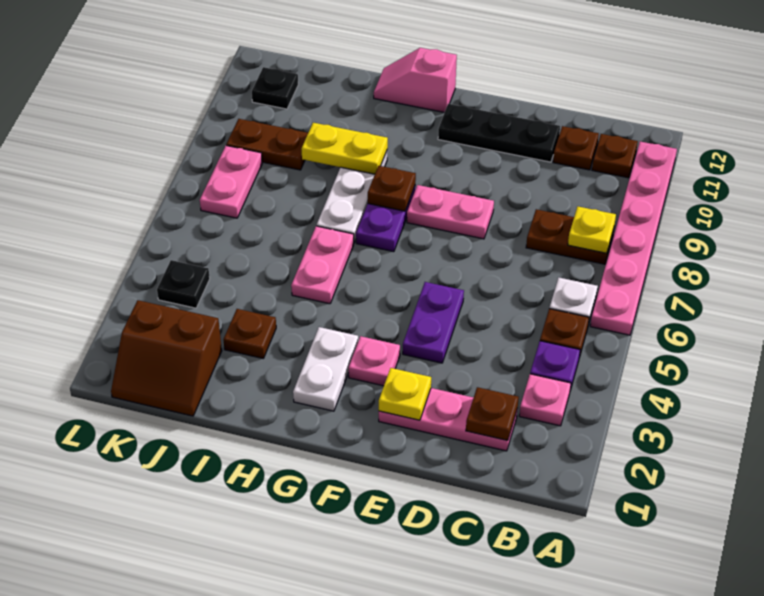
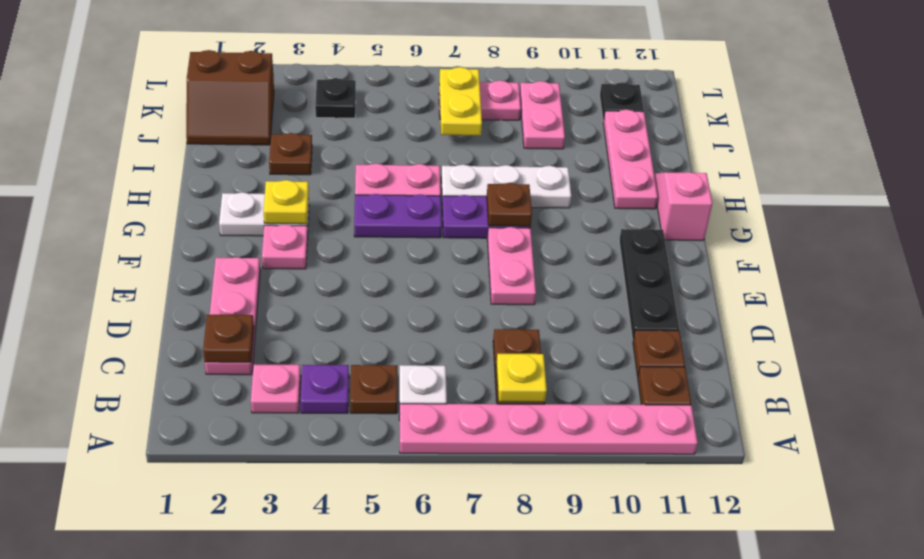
yellow plate E2 level 2 -> yellow plate G3 level 2
purple plate E4:E5 level 1 -> purple plate G5:G6 level 1
yellow plate H9:I9 level 2 -> yellow plate J7:K7 level 2
none -> pink plate H11:J11 level 1
brown slope J1:K2 level 1 top 2 -> brown slope J1:K2 level 1 top K
brown plate J9:K9 level 1 -> pink plate J9:K9 level 1

